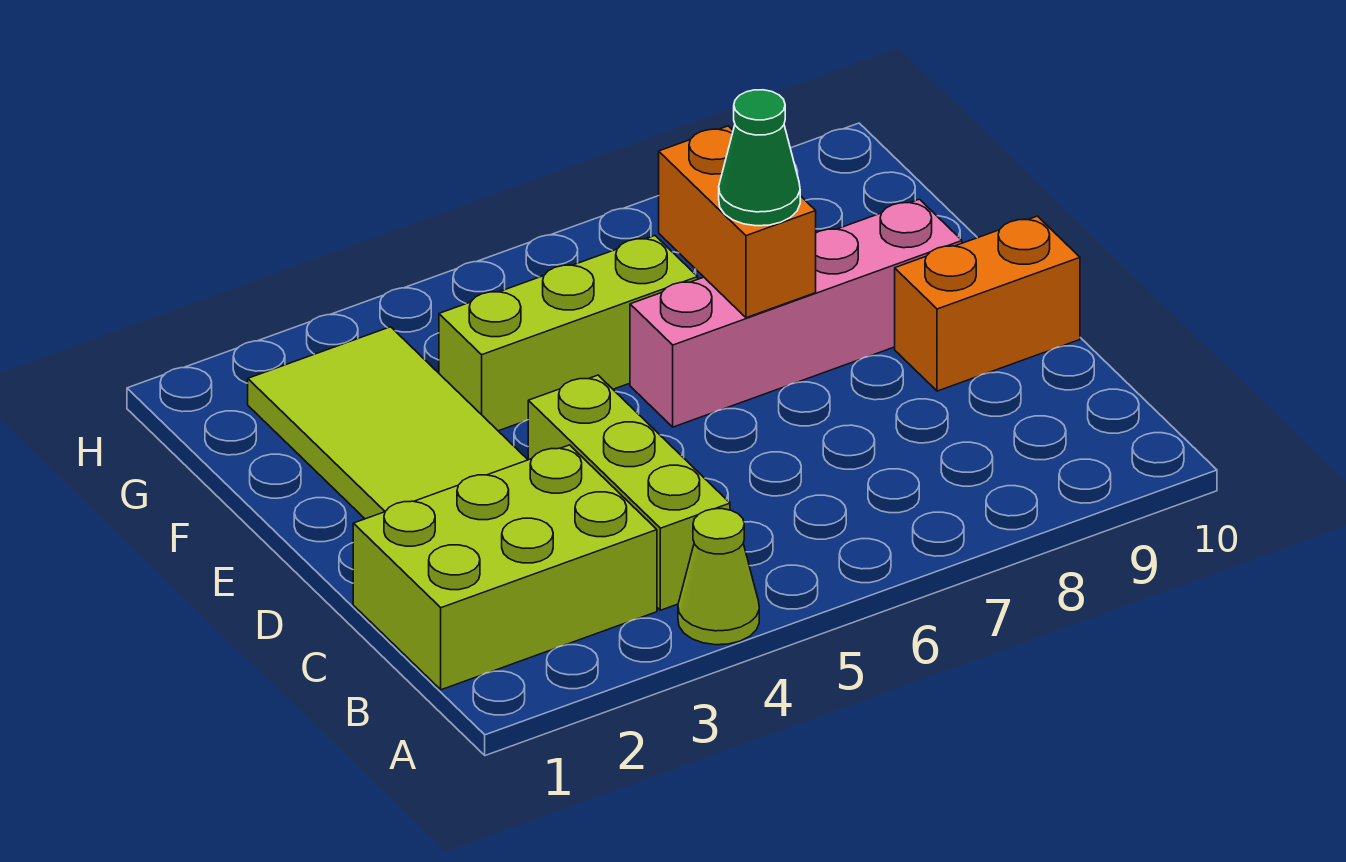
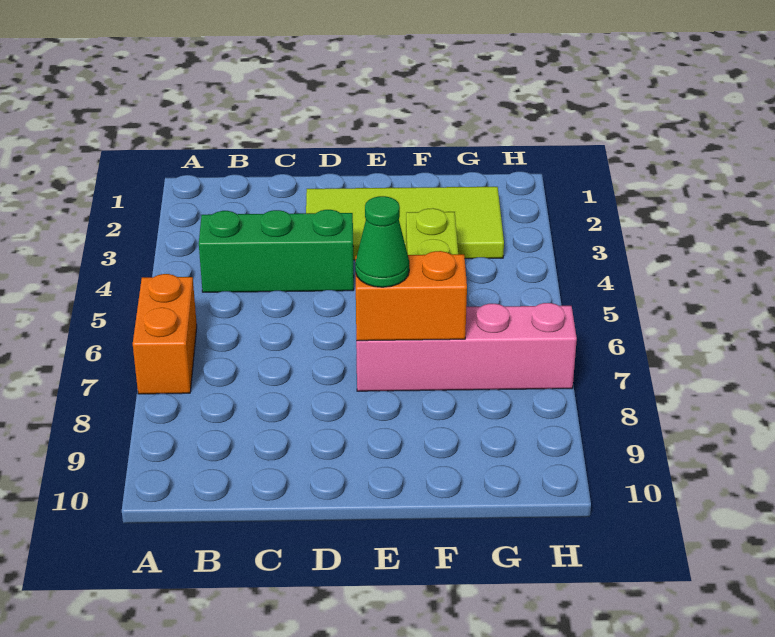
lime cone A4 level 1 -> none
lime brick B1:C3 level 1 -> none
lime brick B4:D4 level 1 -> green brick B4:D4 level 1
orange brick D9:D10 level 1 -> orange brick A6:A7 level 1
pink brick E6:E9 level 1 -> pink brick E7:H7 level 1

